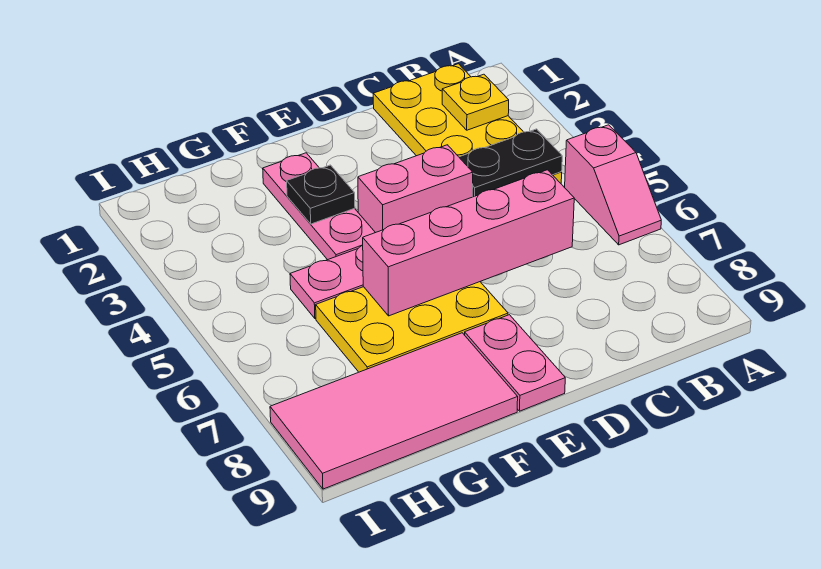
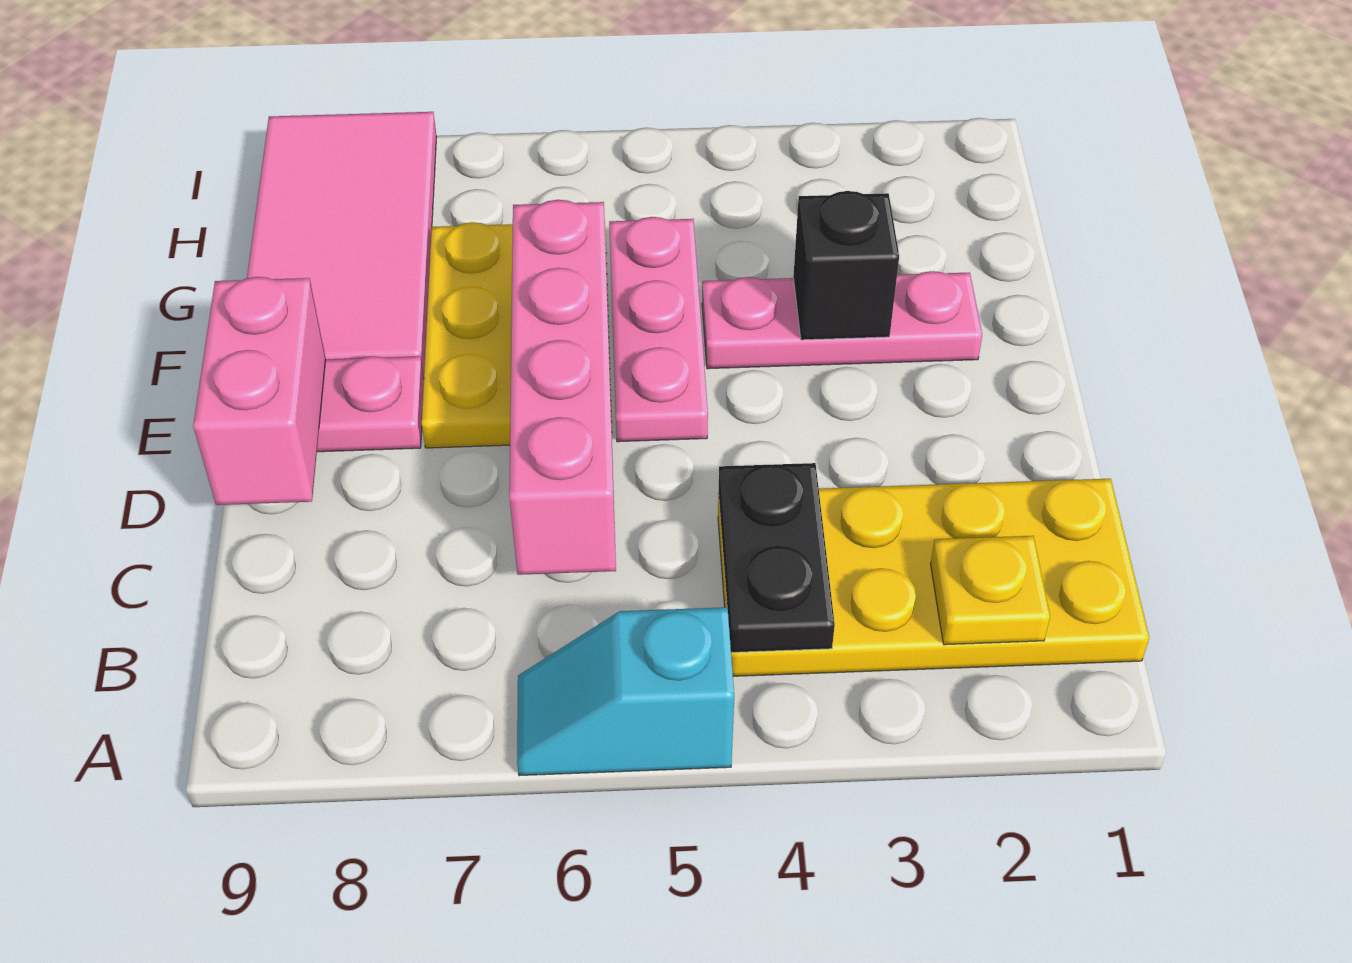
pink slope A5:A6 level 1 top 5 -> cyan slope A5:A6 level 1 top 5
pink brick D4:E4 level 1 -> pink brick D9:E9 level 2
black plate F3 level 2 -> black brick F3 level 2

